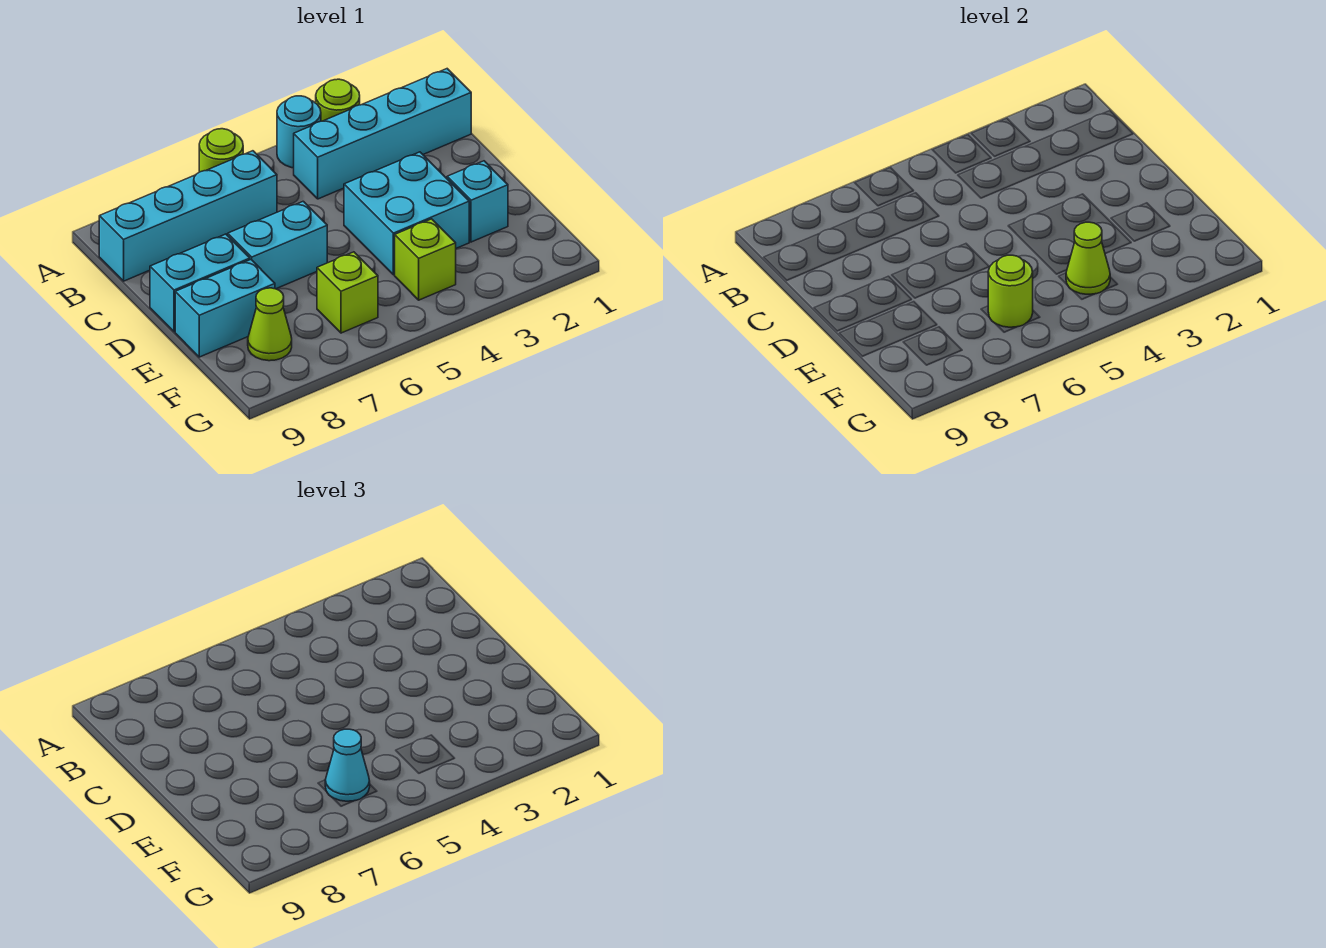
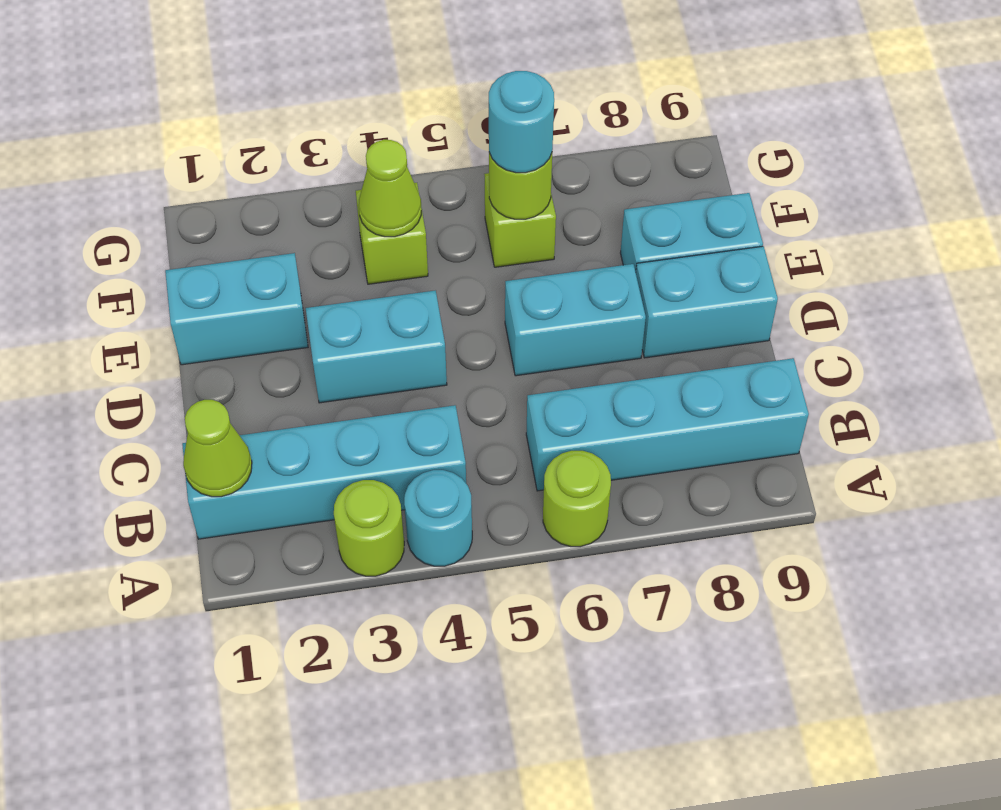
cyan brick D3:E4 level 1 -> cyan brick D3:D4 level 1
cyan brick E2 level 1 -> cyan brick E1:E2 level 1
cyan cone F6 level 3 -> cyan round brick F6 level 3
lime cone F8 level 1 -> lime cone B1 level 2

